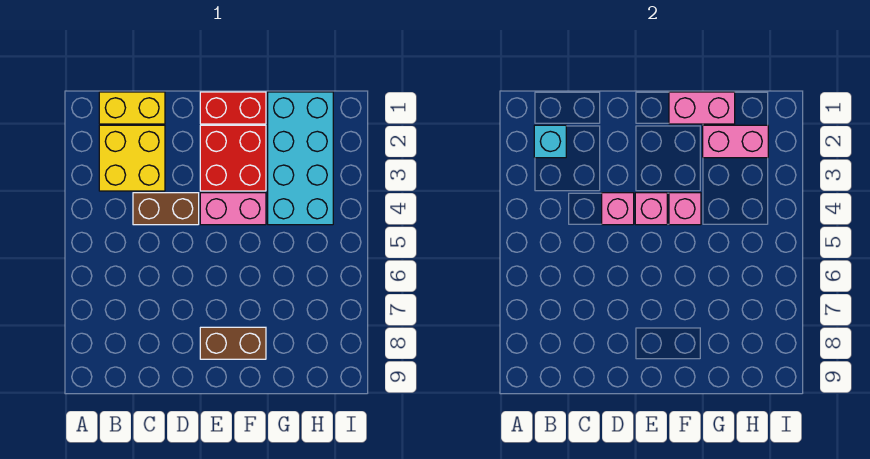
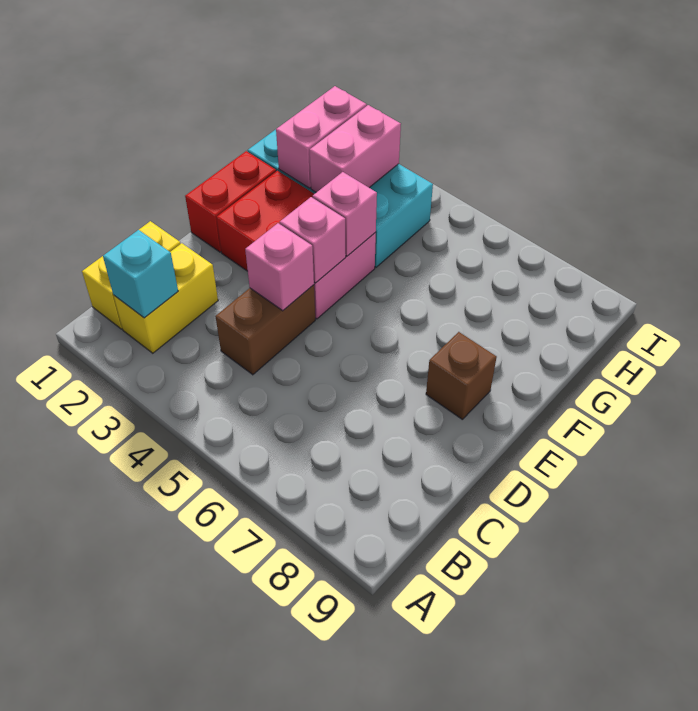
yellow brick B2:C3 level 1 -> yellow brick B2:C2 level 1
brown brick E8:F8 level 1 -> brown brick E8 level 1
pink brick F1:G1 level 2 -> pink brick G3:H3 level 2

